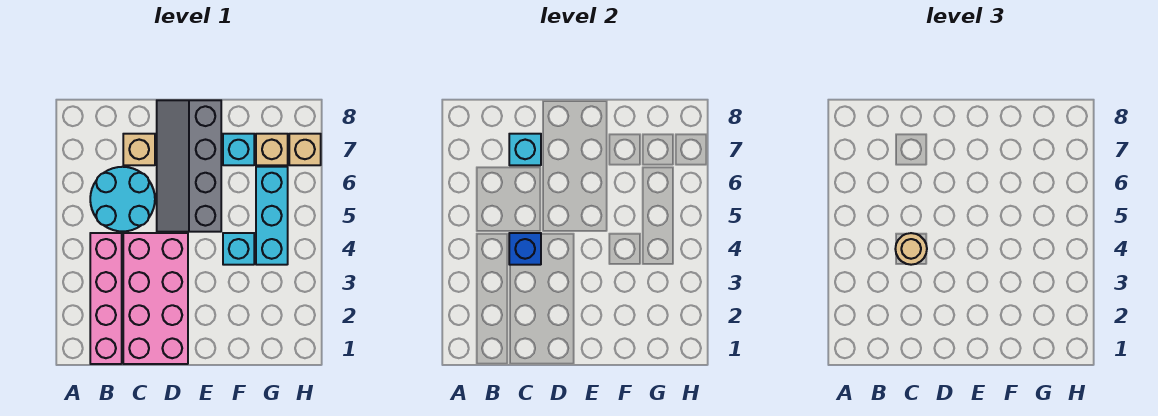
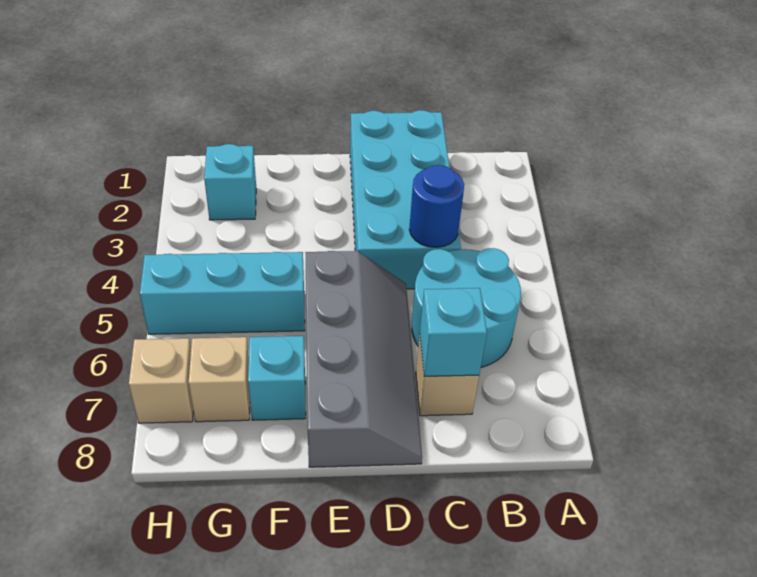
pink brick B1:B4 level 1 -> none
pink brick C1:D4 level 1 -> cyan brick C1:D4 level 1
blue brick C4 level 2 -> blue round brick C4 level 2
tan round brick C4 level 3 -> none
cyan brick F4 level 1 -> cyan brick G2 level 1
cyan brick G4:G6 level 1 -> cyan brick F5:H5 level 1

